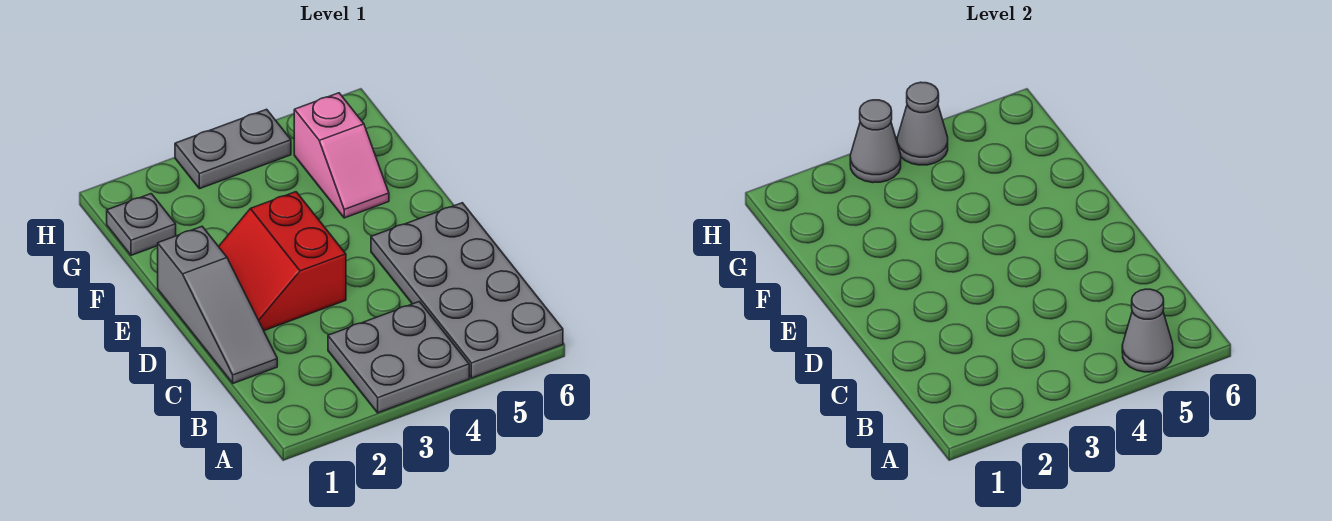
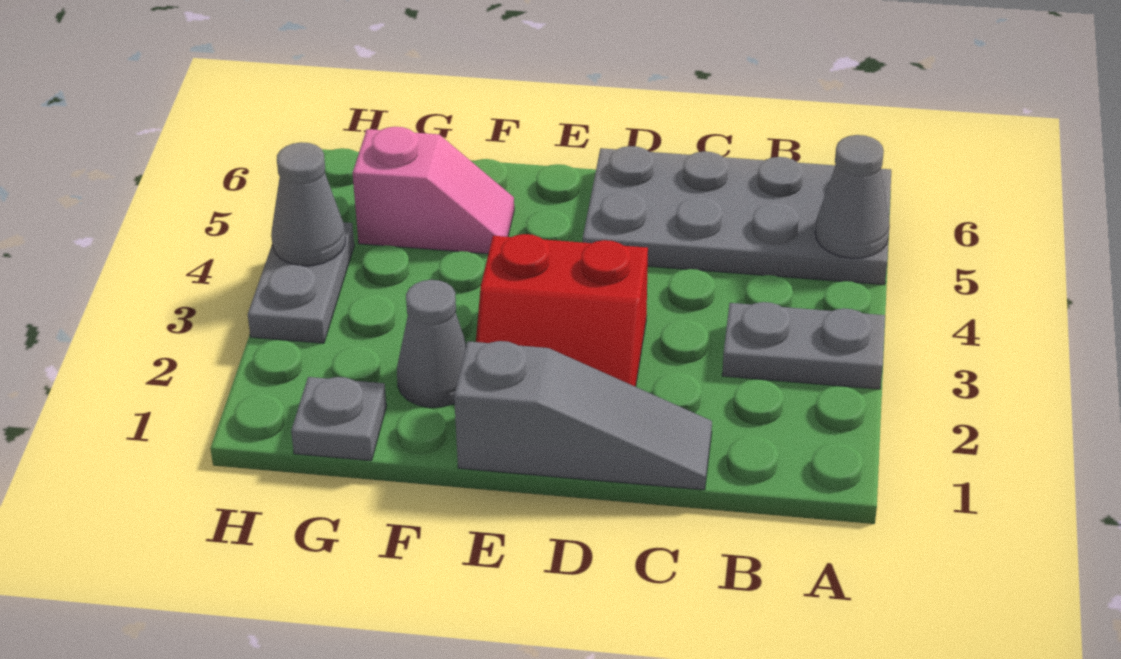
grey plate A3:B4 level 1 -> grey plate A3:B3 level 1
grey cone H3 level 2 -> grey cone F2 level 1

